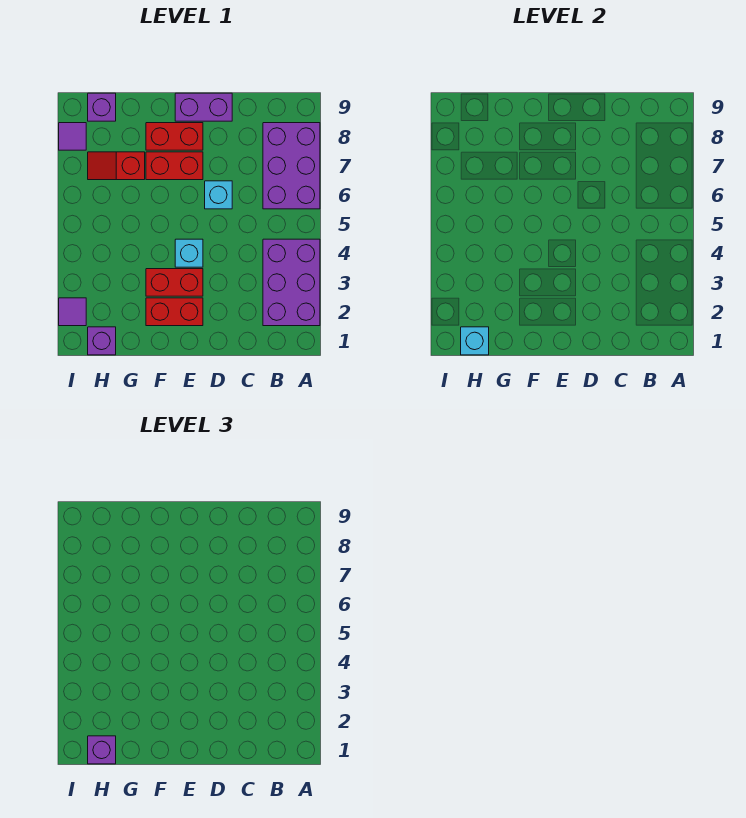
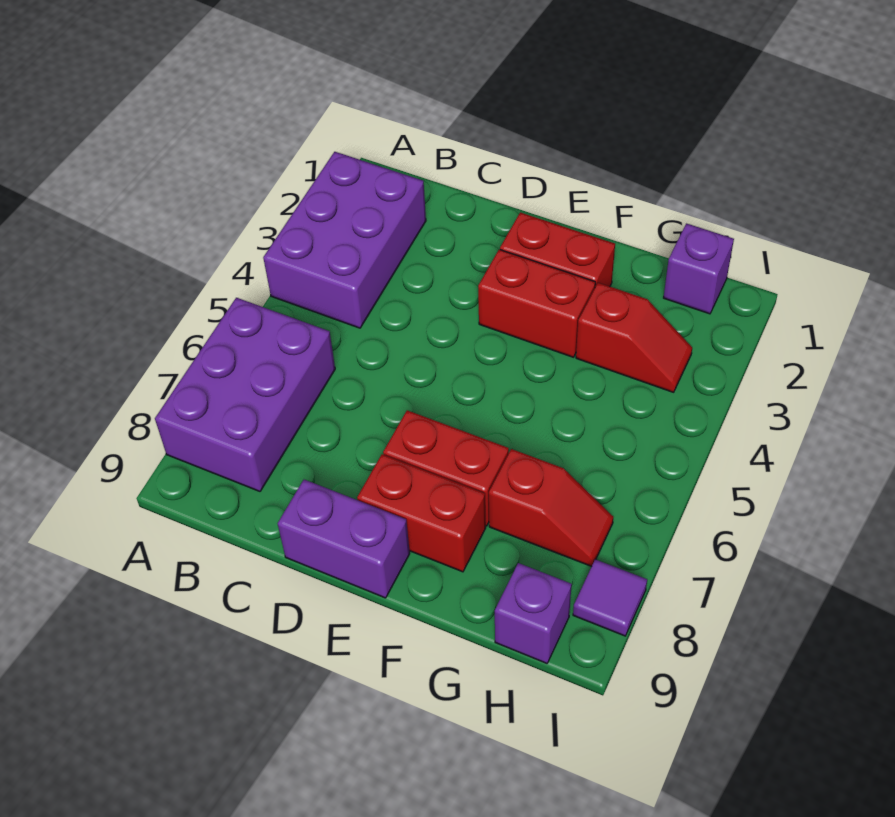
cyan brick D6 level 1 -> none
cyan brick E4 level 1 -> none
none -> red slope G3:H3 level 1 top G
cyan brick H1 level 2 -> none
purple brick H1 level 3 -> none
purple tile I2 level 1 -> none

